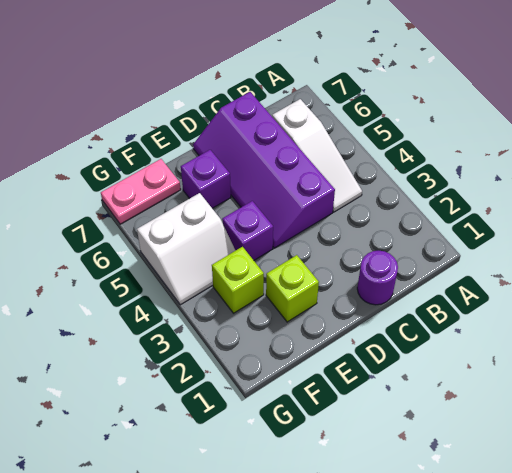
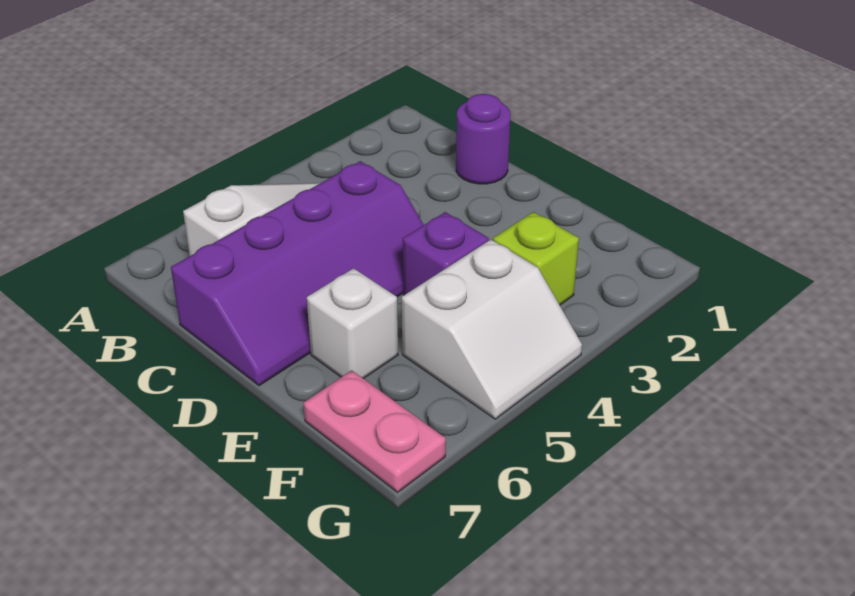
lime brick E2 level 1 -> none
purple brick E6 level 1 -> white brick E6 level 1
white slope F4:G5 level 1 top 5 -> white slope F4:G5 level 1 top F

